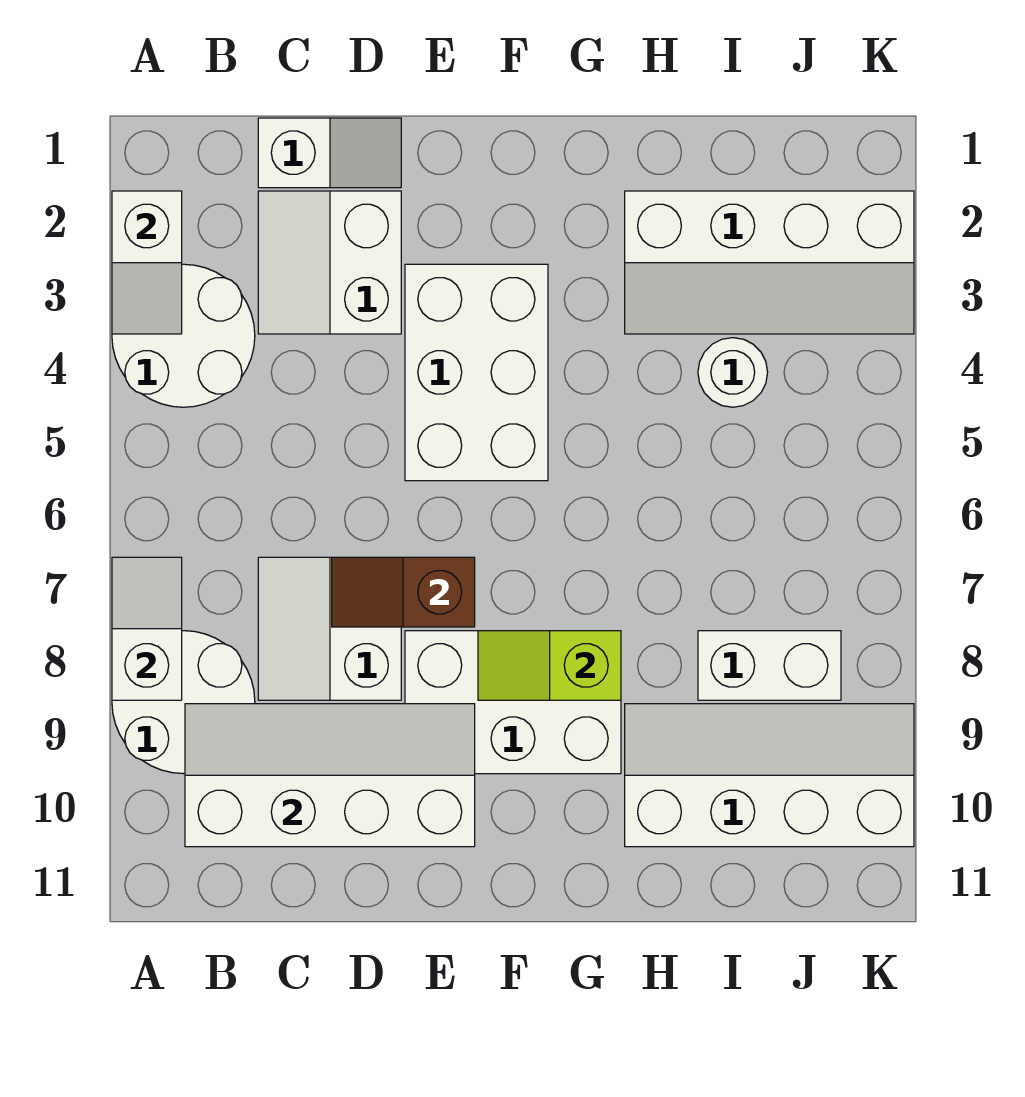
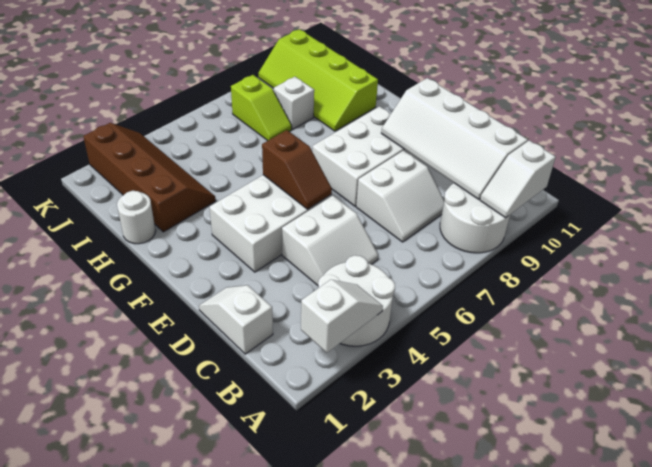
white slope A7:A8 level 2 top 8 -> white slope A9:A10 level 2 top 10
white slope C2:D3 level 1 top D -> white slope C4:D5 level 1 top D
brown slope D7:E7 level 2 top E -> brown slope E5:F5 level 2 top F
white brick E8:G9 level 1 -> white brick E7:F9 level 1
lime slope F8:G8 level 2 top G -> lime slope I7:J7 level 1 top J
white slope H2:K3 level 1 top 2 -> brown slope H2:K3 level 1 top 2
white slope H9:K10 level 1 top 10 -> lime slope H9:K10 level 1 top 10
white round brick I4 level 1 -> white round brick H1 level 1
white brick I8:J8 level 1 -> white brick I8 level 1

